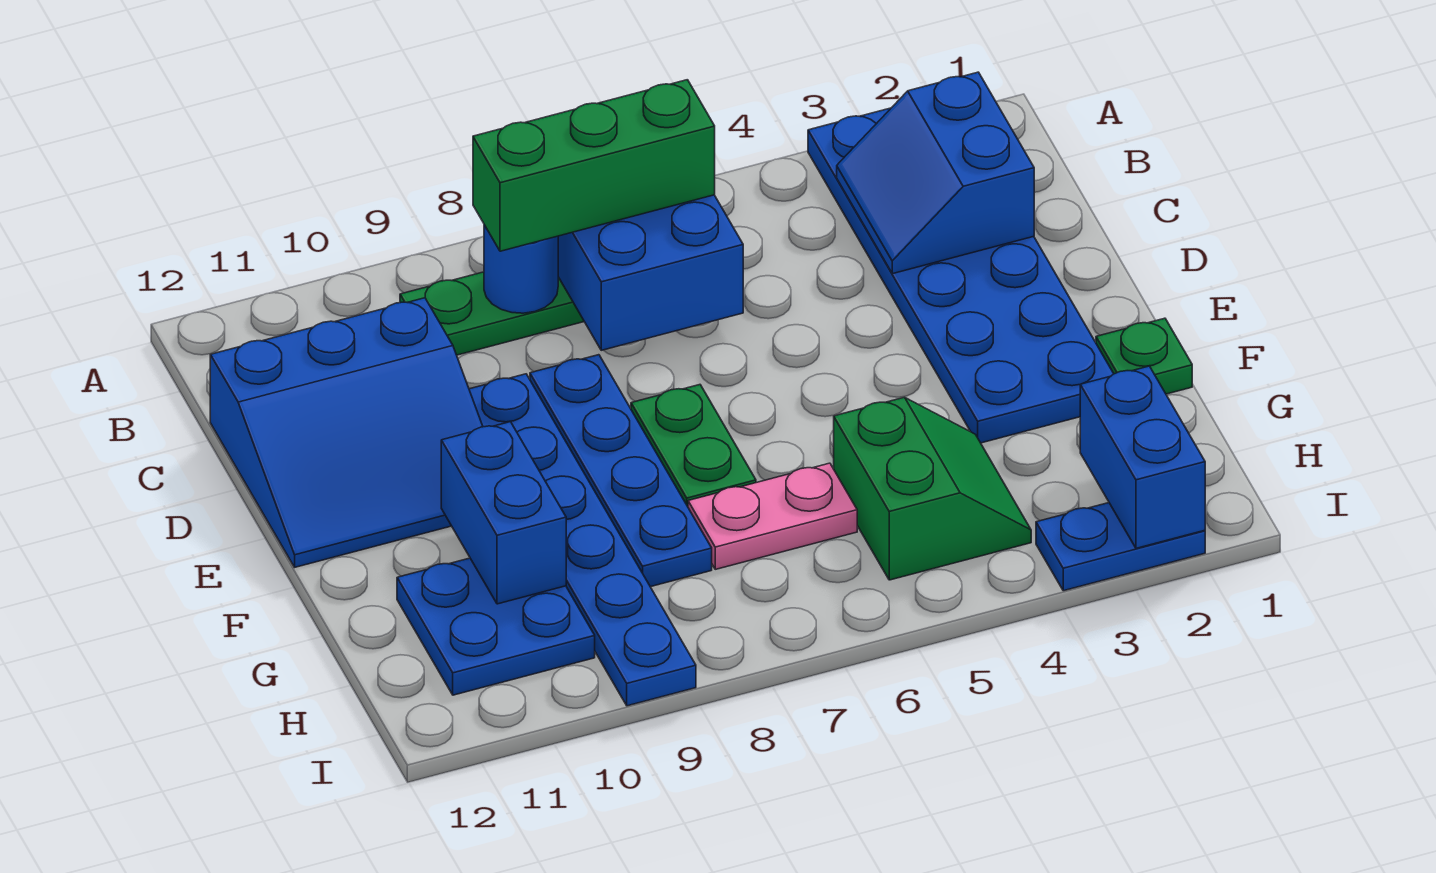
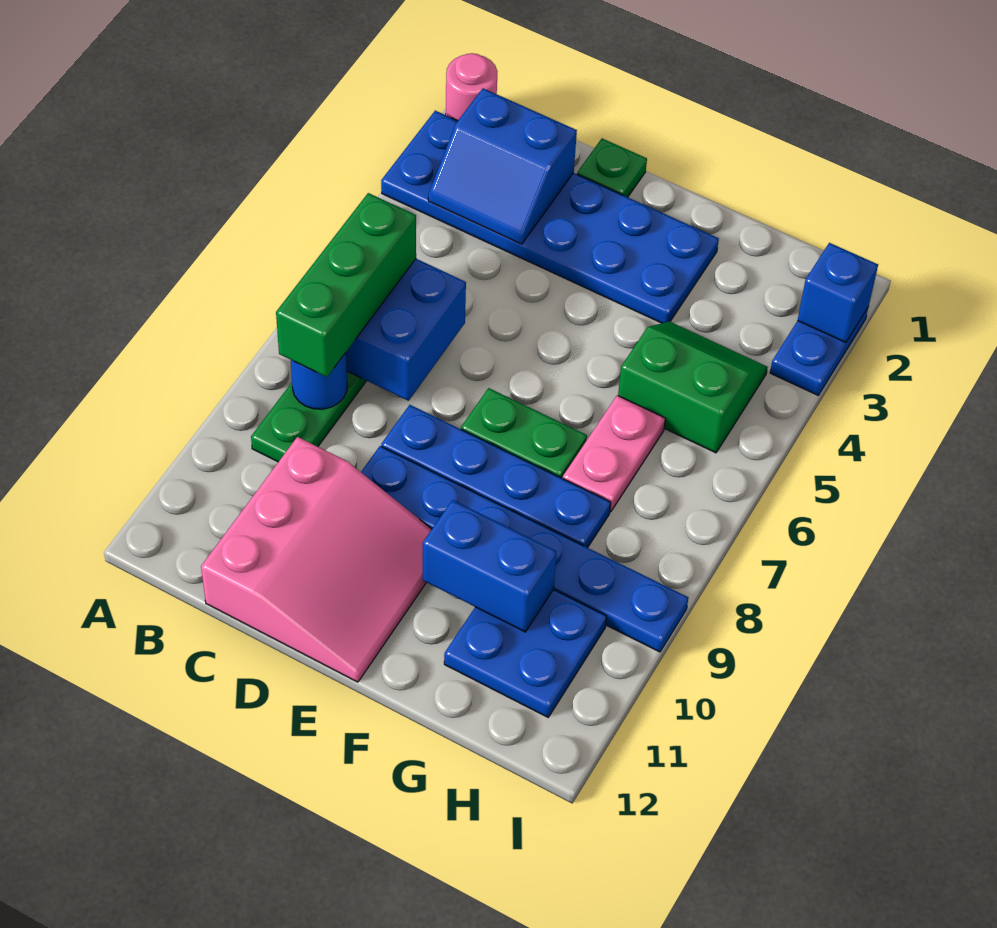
none -> pink round brick A1 level 1
blue slope C10:E12 level 1 top C -> pink slope C10:E12 level 1 top C
green plate F1 level 1 -> green plate D1 level 1
blue brick H2:I2 level 2 -> blue brick I2 level 2

